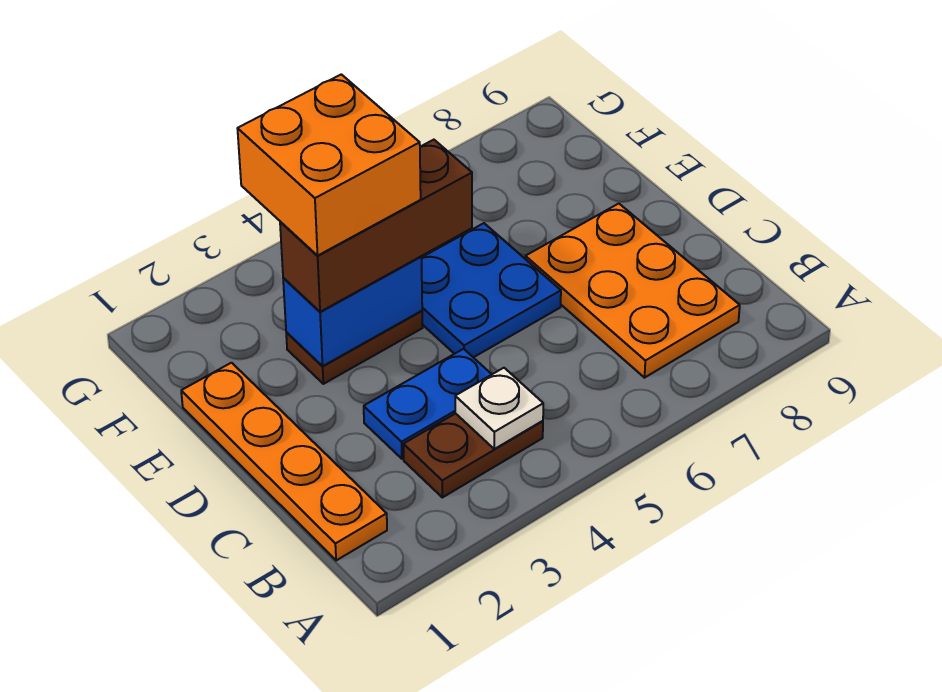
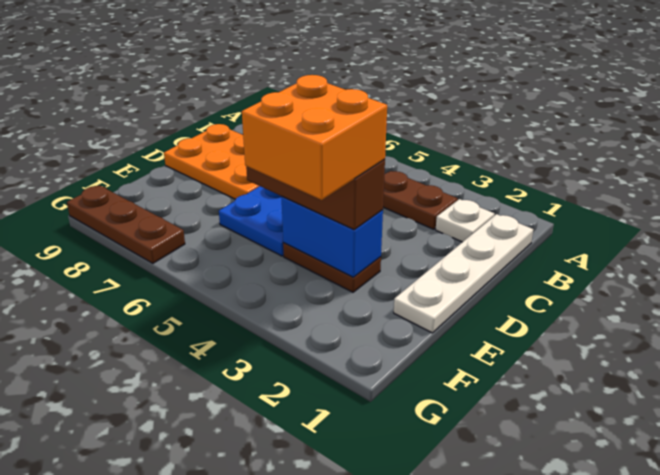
orange plate B1:E1 level 1 -> white plate B1:E1 level 1
white plate B4 level 2 -> white plate B2 level 1
orange plate B7:D8 level 1 -> orange plate C7:D9 level 1
blue plate C3:C4 level 1 -> none
none -> brown plate G7:G9 level 1

